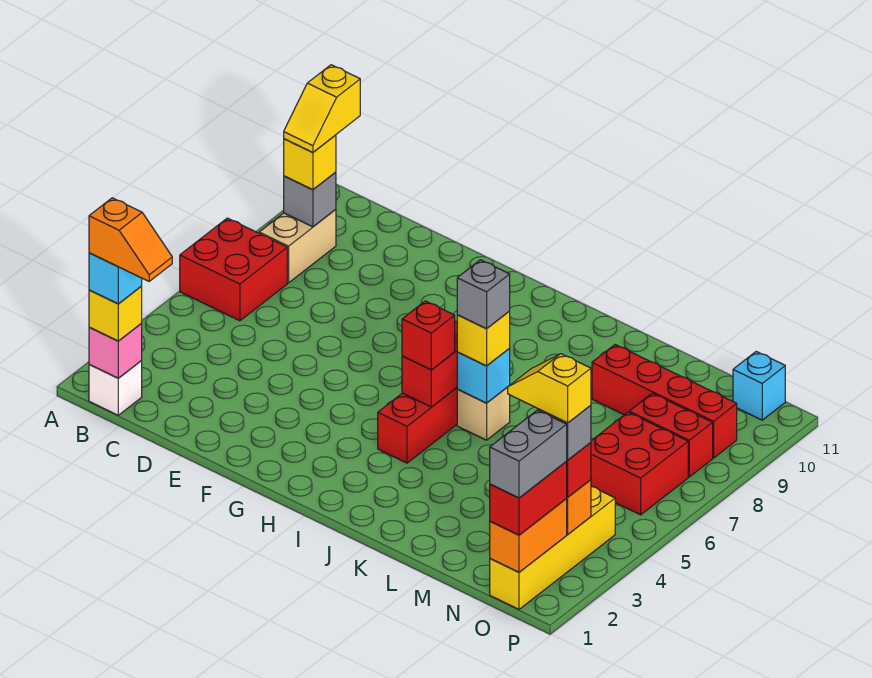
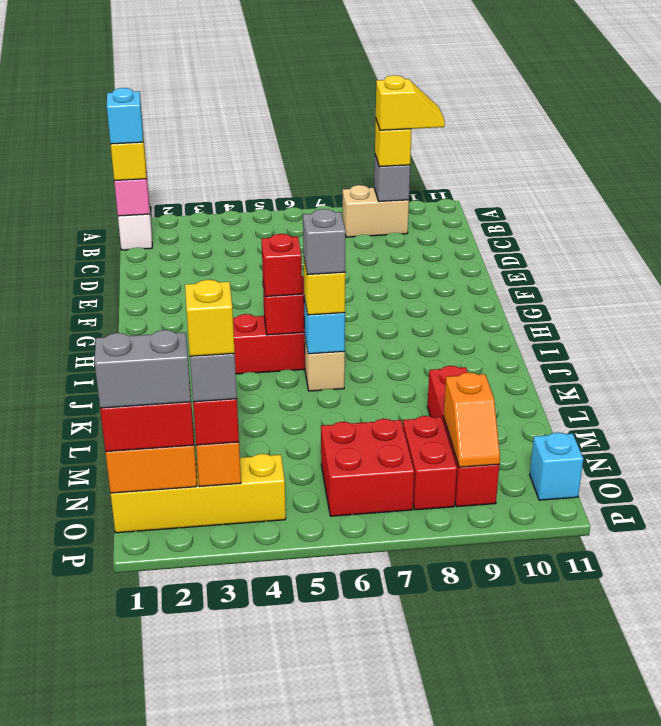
red brick A6:B7 level 1 -> none
orange slope B1:C1 level 5 top B -> orange slope N9:O9 level 2 top N
yellow slope B9:B10 level 4 top 10 -> yellow slope B9:B10 level 4 top 9

